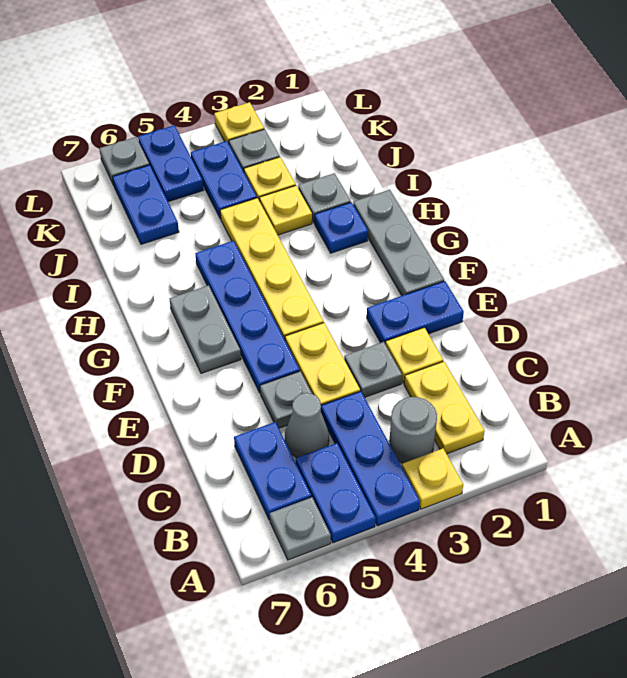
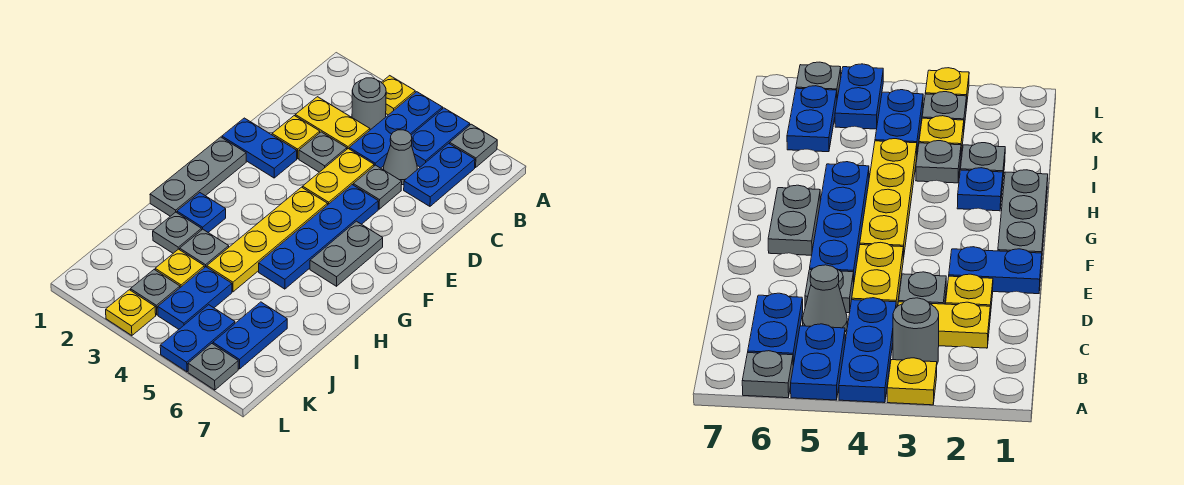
yellow plate B2:C2 level 1 -> yellow plate C2:C3 level 1
yellow plate I3 level 1 -> grey plate I3 level 1

